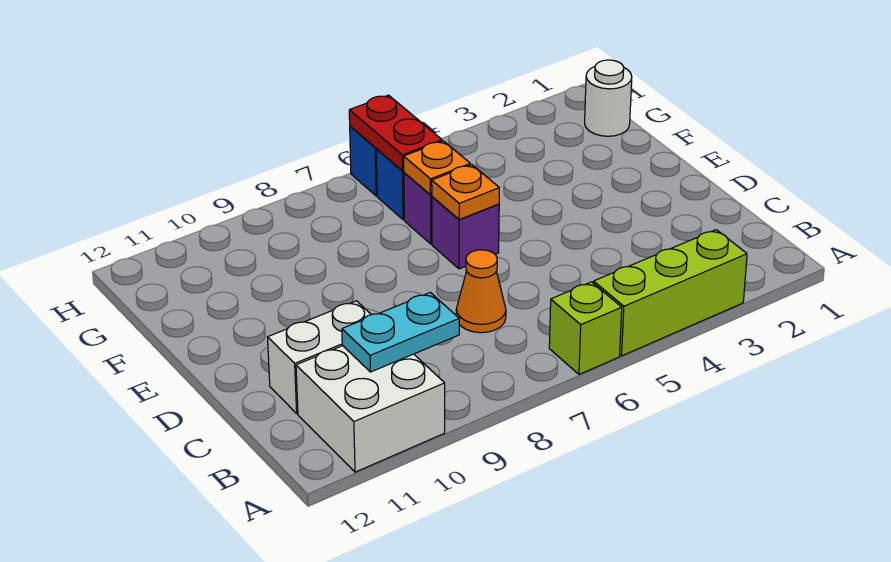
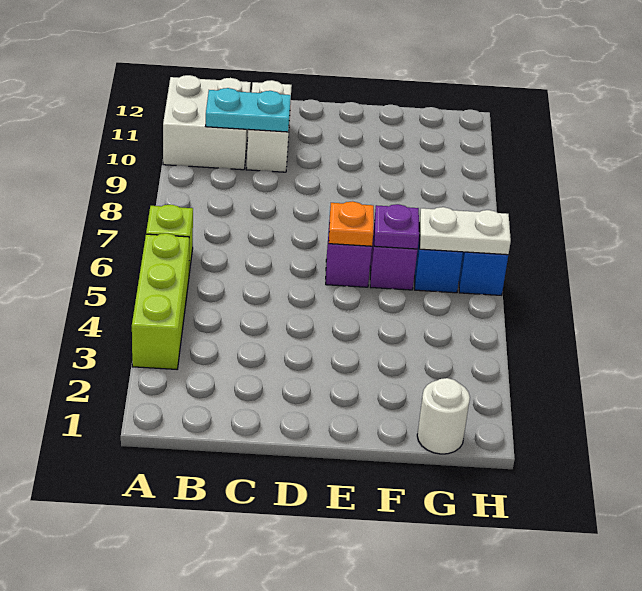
cyan plate B9:B10 level 2 -> cyan plate B10:C10 level 2
orange cone C7 level 1 -> none
orange plate F6 level 2 -> purple plate F6 level 2
red plate G6:H6 level 2 -> white plate G6:H6 level 2

